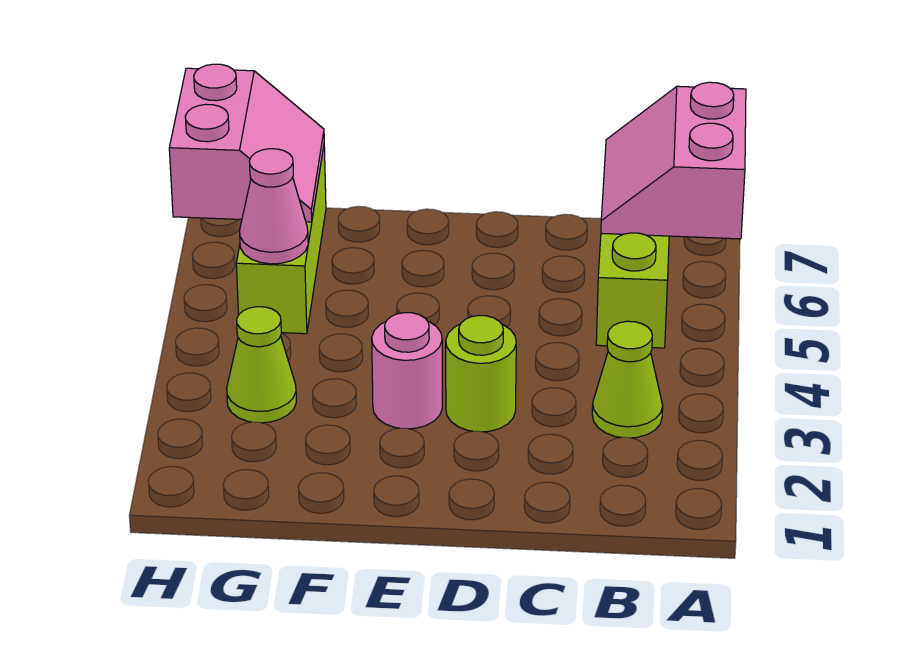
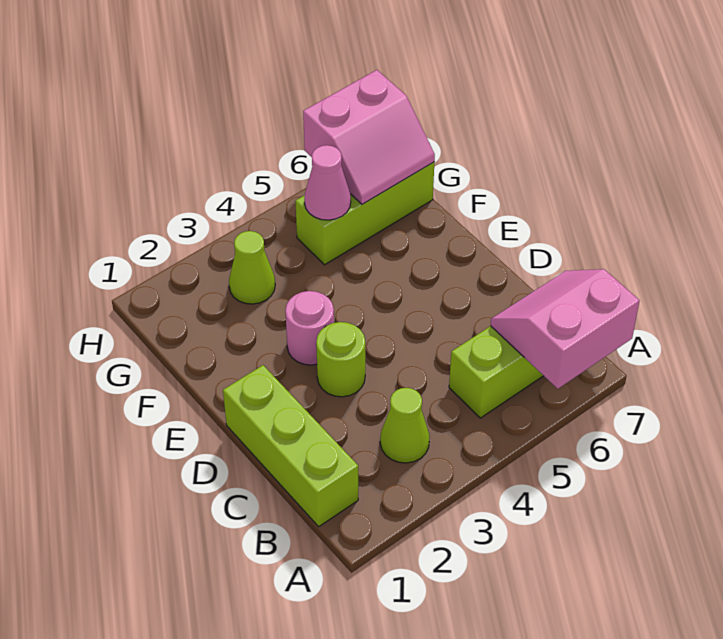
none -> lime brick B1:D1 level 1

